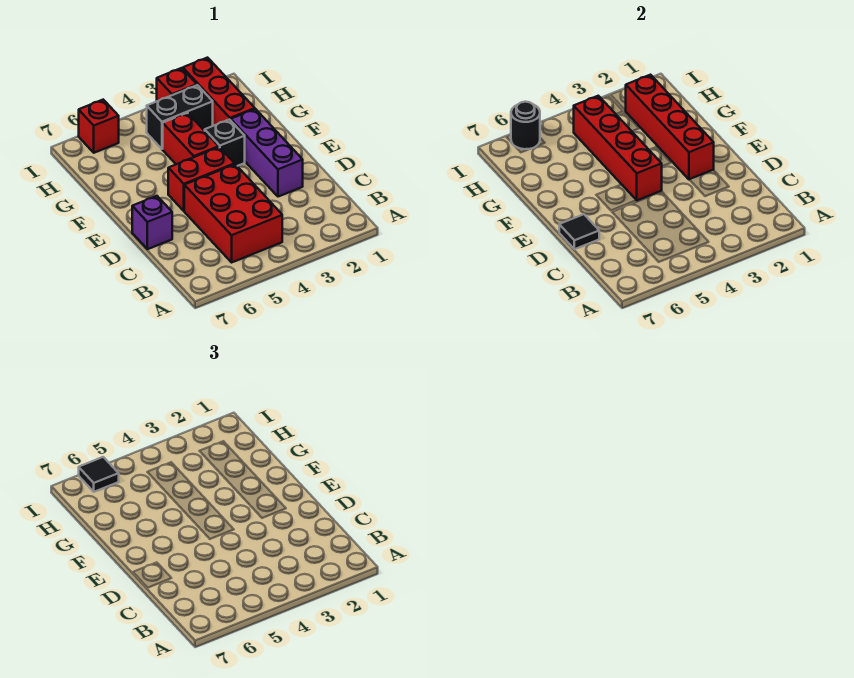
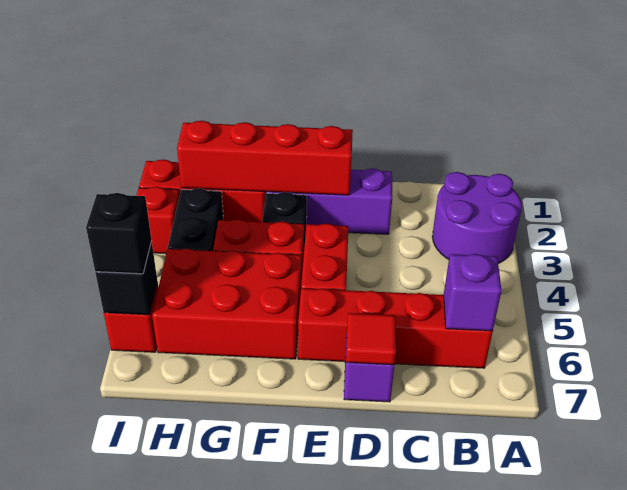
none -> purple round brick A2:B3 level 1
red brick B4:D5 level 1 -> red brick F5:H6 level 1
none -> purple brick B6 level 2
black tile D7 level 2 -> red tile D7 level 2
red brick E4:H4 level 2 -> red brick B6:E6 level 1
black round brick I6 level 2 -> black brick I6 level 2
black tile I6 level 3 -> black brick I6 level 3

